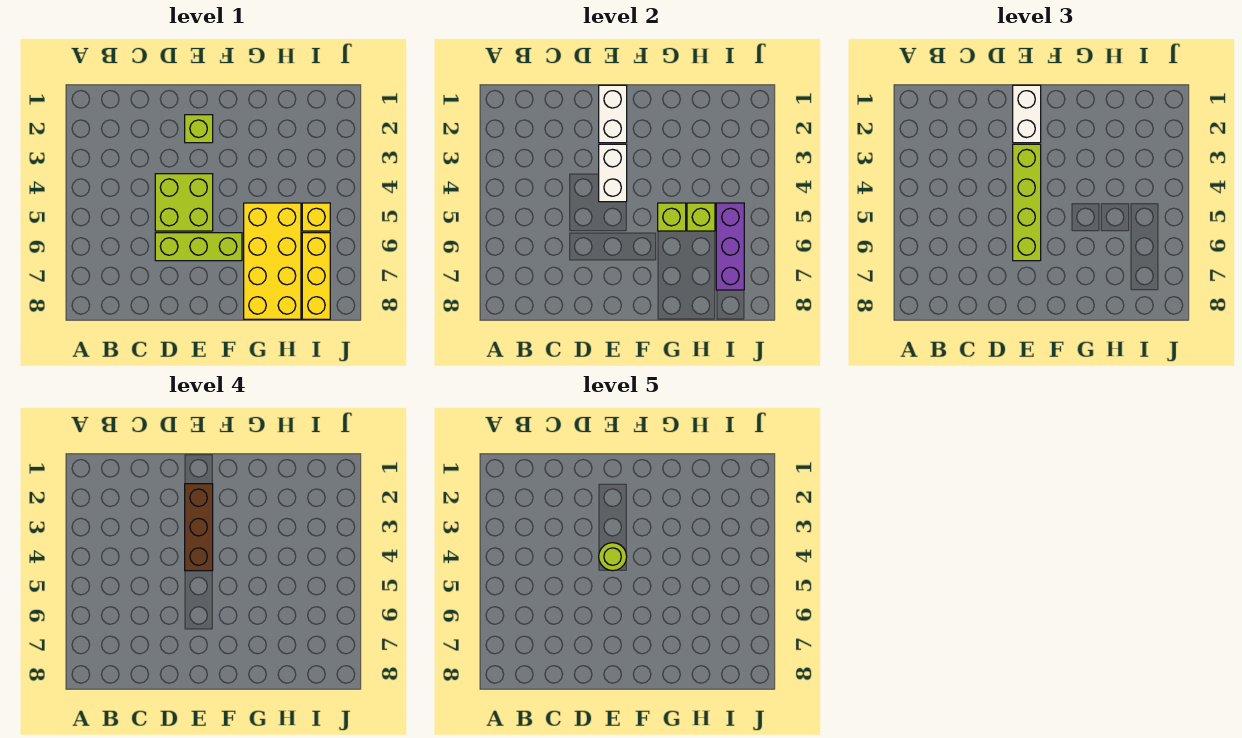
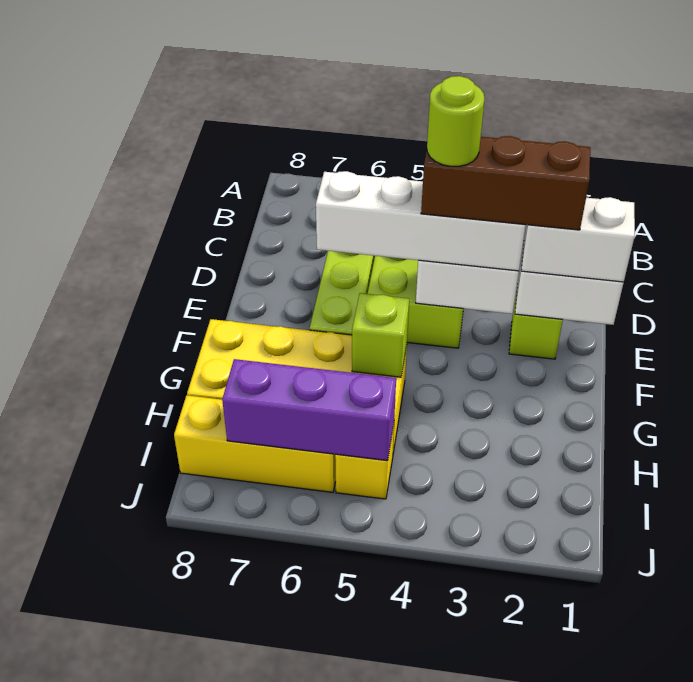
lime brick E3:E6 level 3 -> white brick E3:E6 level 3
lime brick H5 level 2 -> none

